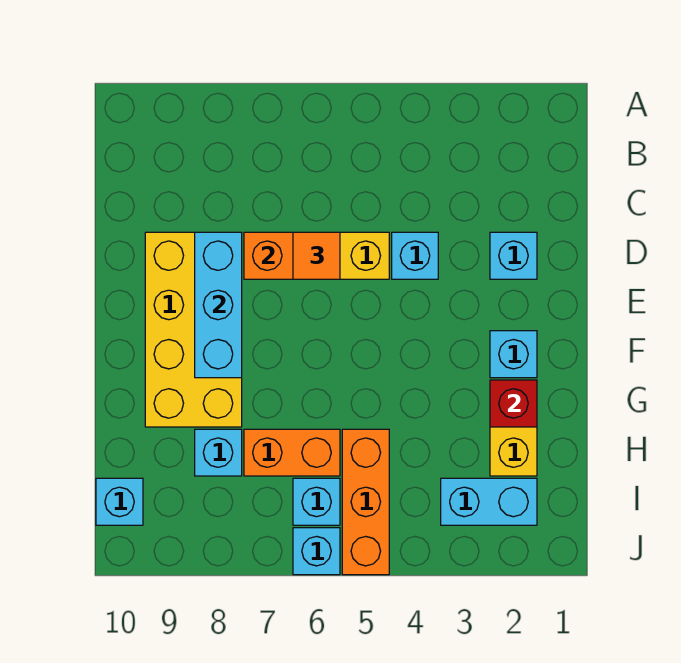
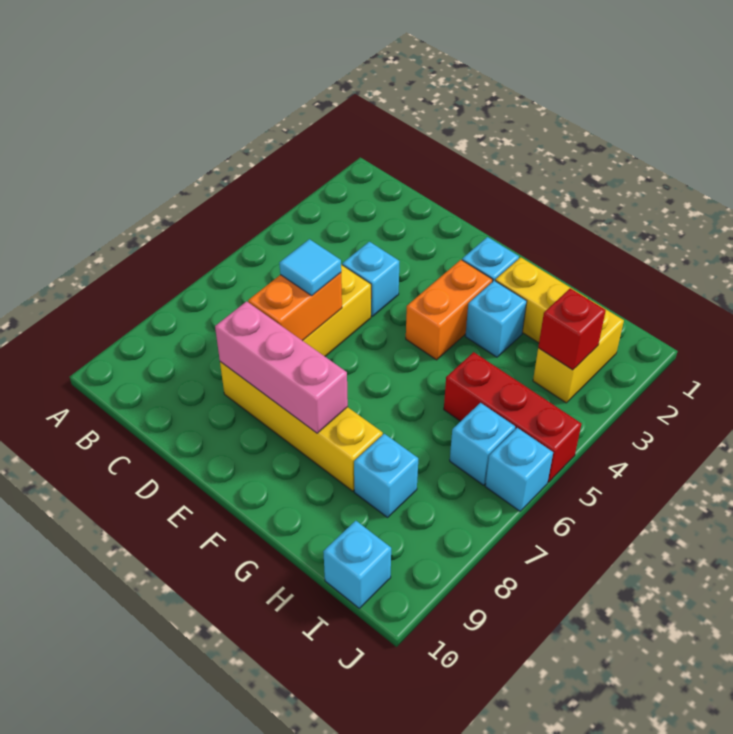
cyan brick D2 level 1 -> cyan brick G3 level 1
orange tile D6 level 3 -> cyan tile D6 level 3
yellow brick D8:G9 level 1 -> yellow brick D8:G8 level 1
cyan brick D8:F8 level 2 -> pink brick D8:F8 level 2
red brick G2 level 2 -> red brick I3 level 2
orange brick H5:J5 level 1 -> red brick H5:J5 level 1
orange brick H6:H7 level 1 -> orange brick F3:F4 level 1
cyan brick I2:I3 level 1 -> yellow brick I2:I3 level 1

